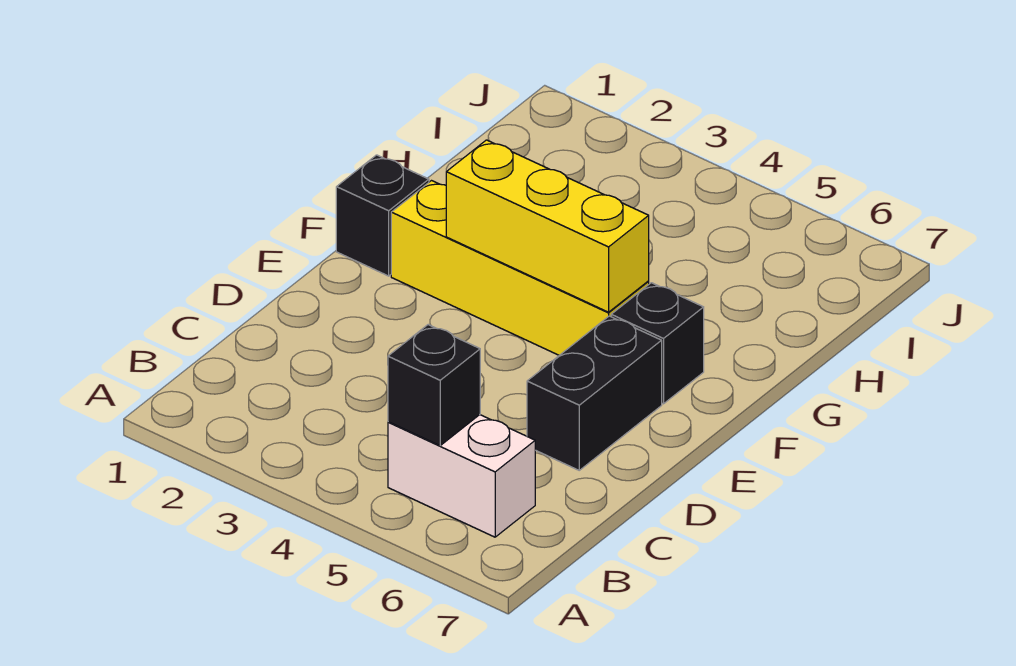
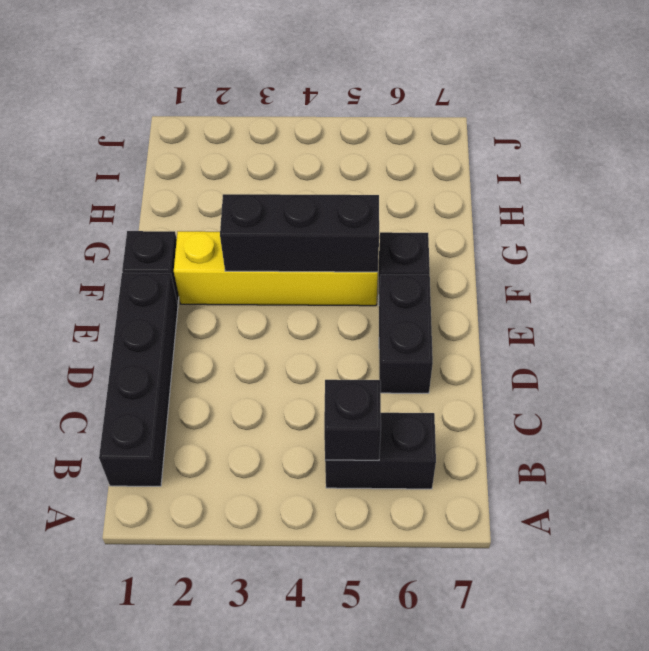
none -> black brick B1:E1 level 1
white brick B5:B6 level 1 -> black brick B5:B6 level 1
yellow brick F3:F5 level 2 -> black brick F3:F5 level 2

